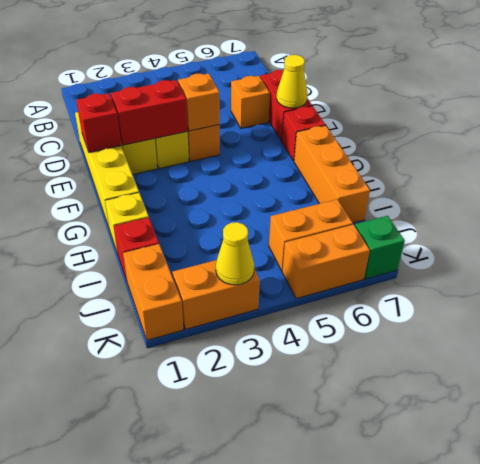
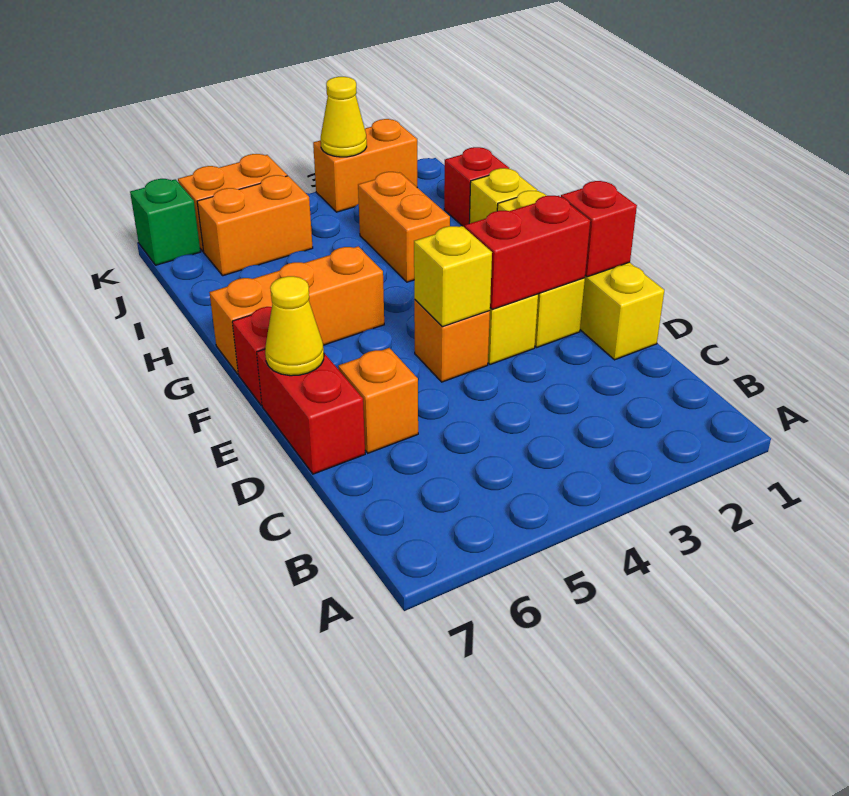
orange brick E4 level 2 -> yellow brick E4 level 2
orange brick G7:I7 level 1 -> orange brick G5:G7 level 1
orange brick J1:K1 level 1 -> orange brick H3:I3 level 1

